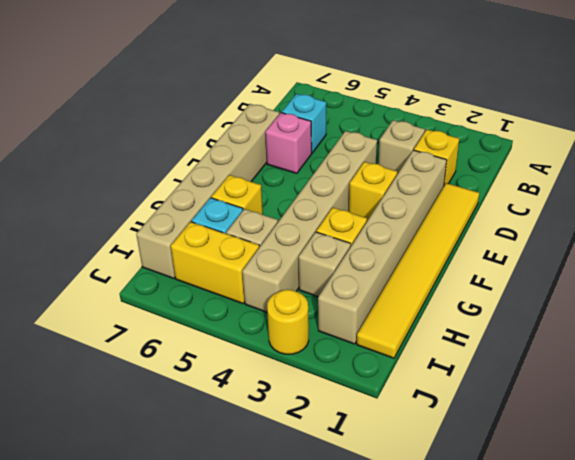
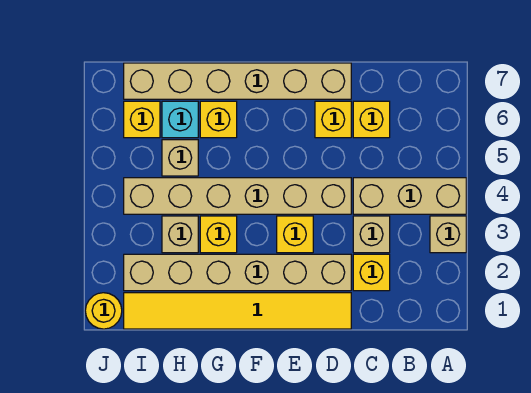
none -> tan brick A3 level 1
none -> tan brick A4:C4 level 1
cyan brick C6 level 1 -> yellow brick C6 level 1
pink brick D6 level 1 -> yellow brick D6 level 1
yellow brick I5:I6 level 1 -> yellow brick I6 level 1
yellow round brick J3 level 1 -> yellow round brick J1 level 1

